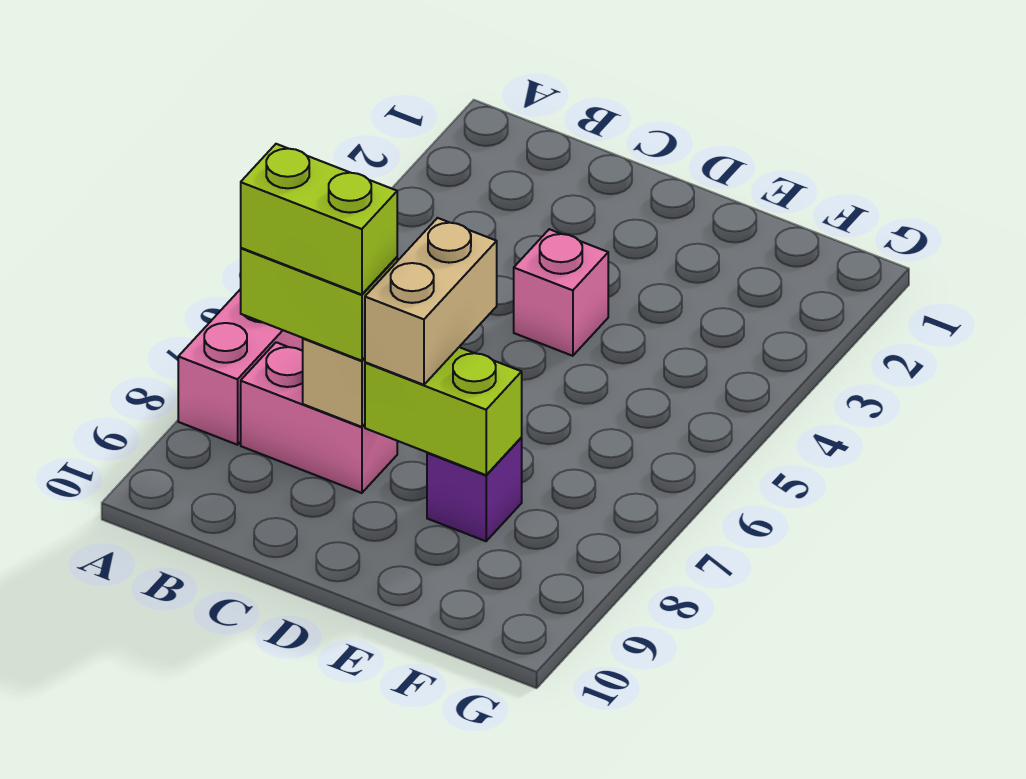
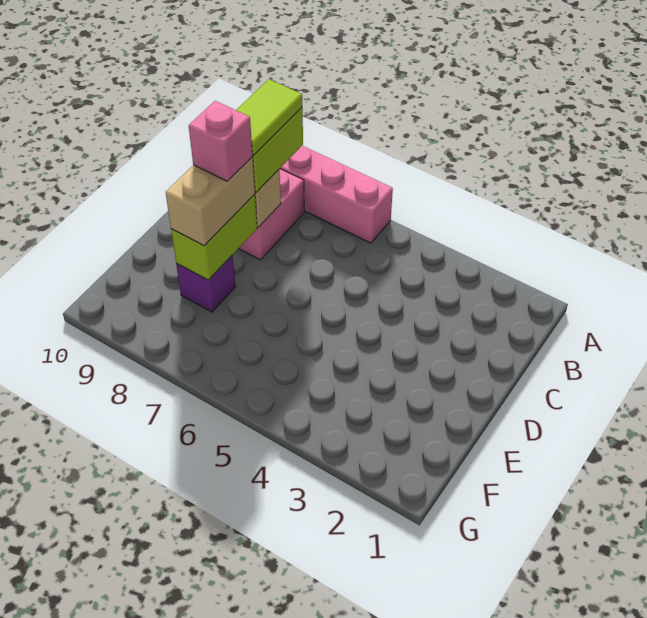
lime brick B8:C8 level 4 -> lime tile B8:C8 level 4
pink brick D4 level 1 -> pink brick D8 level 4
tan brick D7:D8 level 3 -> tan brick D8:E8 level 3

